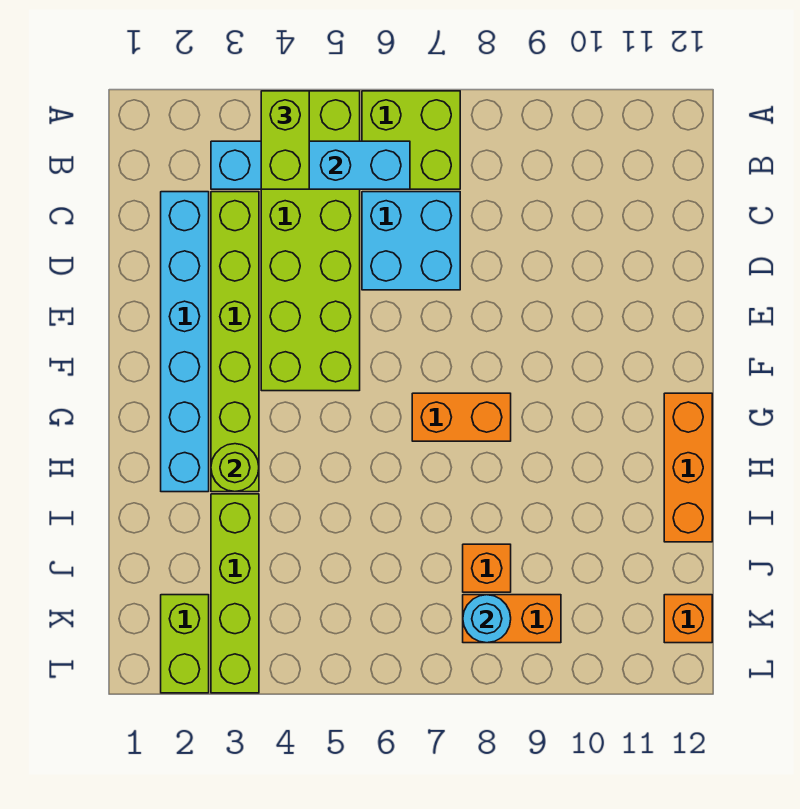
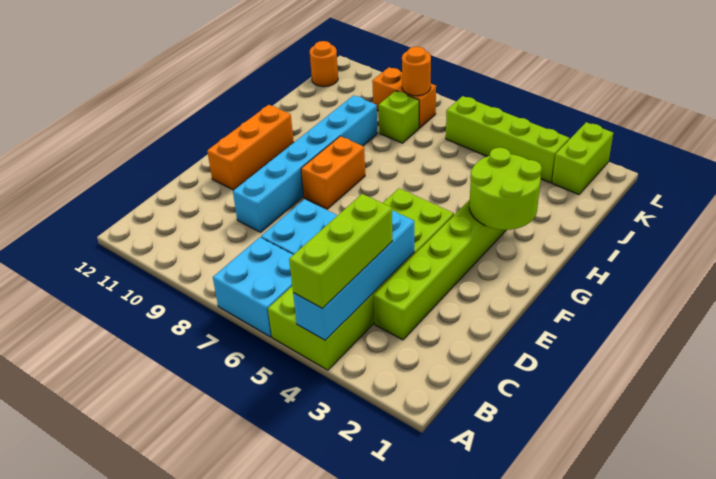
lime brick A4:B4 level 3 -> lime brick A4:C4 level 3
lime brick A6:B7 level 1 -> cyan brick A6:B7 level 1
cyan brick B3:B6 level 2 -> cyan brick A4:D4 level 2
cyan brick C2:H2 level 1 -> cyan brick D9:I9 level 1
orange brick G7:G8 level 1 -> orange brick F8:G8 level 1
orange brick G12:I12 level 1 -> orange brick E11:G11 level 1
lime round brick H3 level 2 -> lime round brick G2:H3 level 2
lime brick I3:L3 level 1 -> lime brick K3:K6 level 1
orange brick J8 level 1 -> lime brick J8 level 1
cyan round brick K8 level 2 -> orange round brick K8 level 2
orange brick K12 level 1 -> orange round brick K12 level 1

